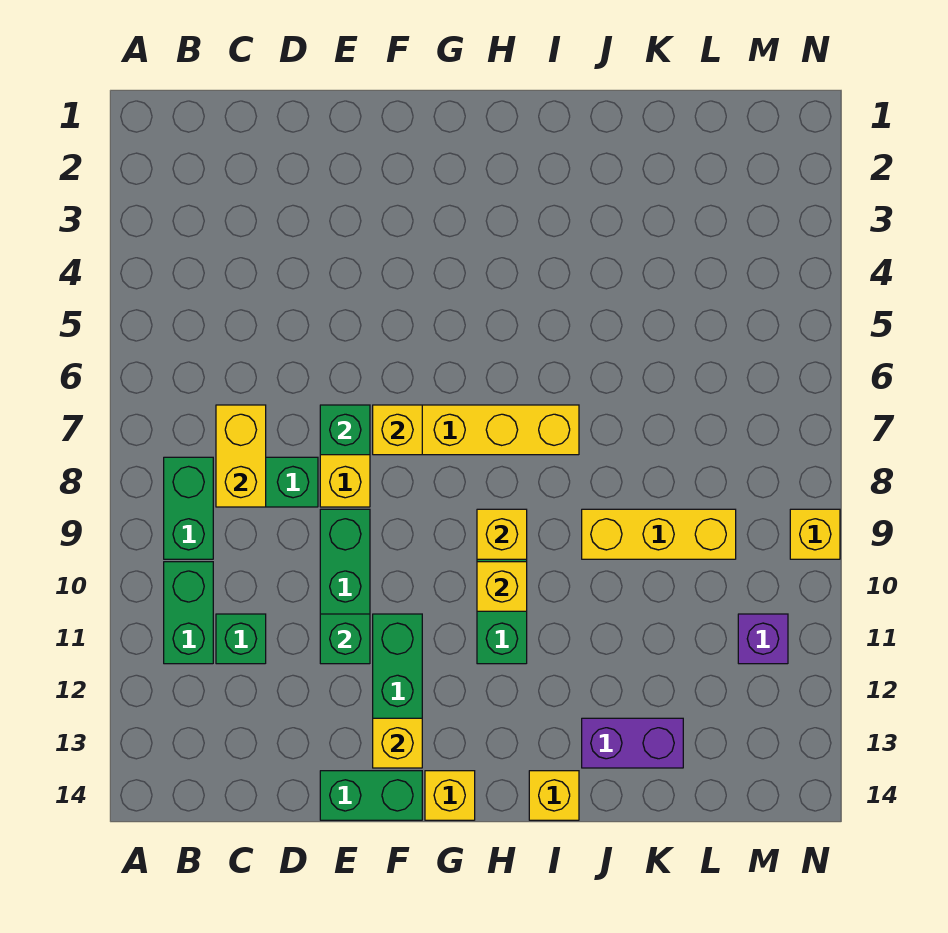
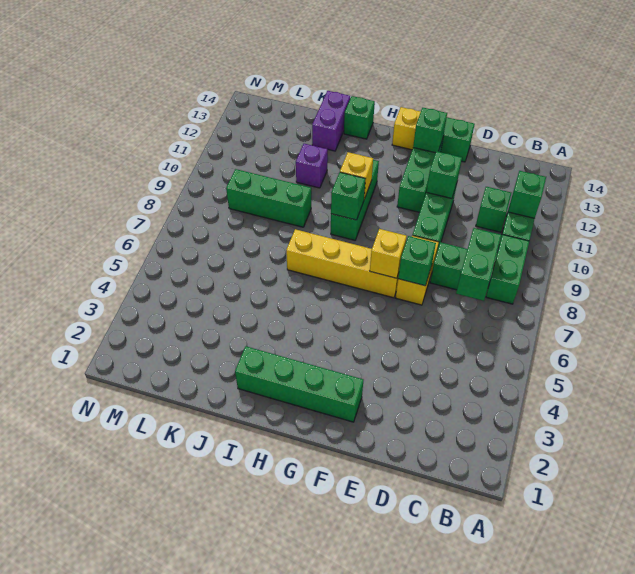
none -> green brick B11 level 2
yellow brick C7:C8 level 2 -> green brick C7:C8 level 2
none -> green brick F2:I2 level 1
yellow brick F13 level 2 -> green brick F13 level 2
yellow brick H9 level 2 -> green brick H9 level 2
yellow brick I14 level 1 -> green brick I14 level 1
yellow brick J9:L9 level 1 -> green brick J9:L9 level 1
purple brick J13:K13 level 1 -> purple brick J13:J14 level 1
purple brick M11 level 1 -> purple brick J11 level 1
yellow brick N9 level 1 -> none

